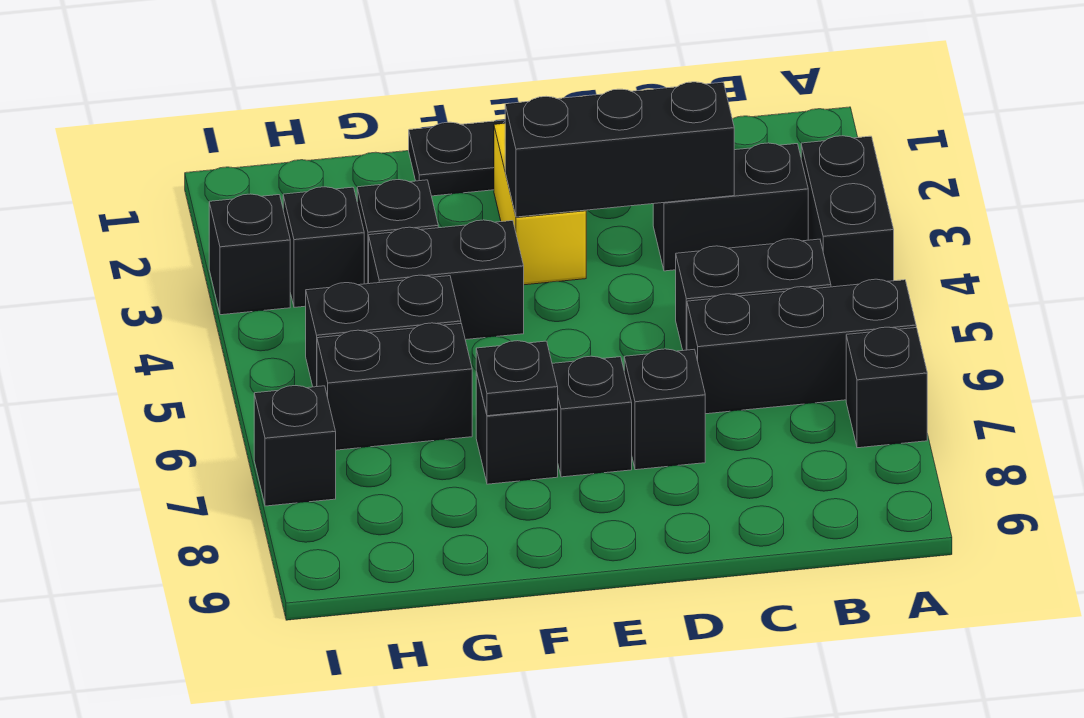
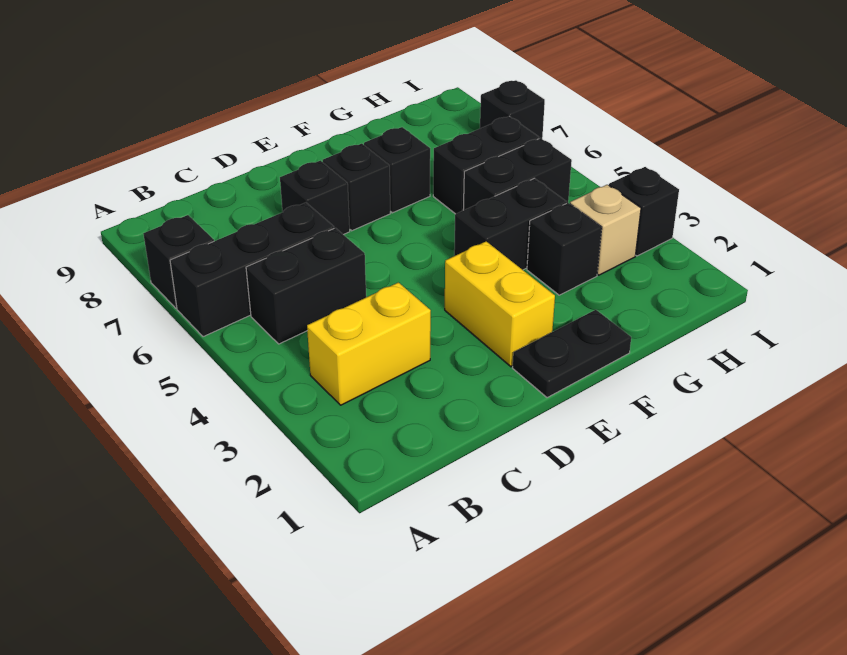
black brick A3:A4 level 1 -> none
black brick B3:C3 level 1 -> yellow brick B3:C3 level 1
black brick C3:E3 level 2 -> none
black plate F7 level 2 -> none
black brick H3 level 1 -> tan brick H3 level 1

